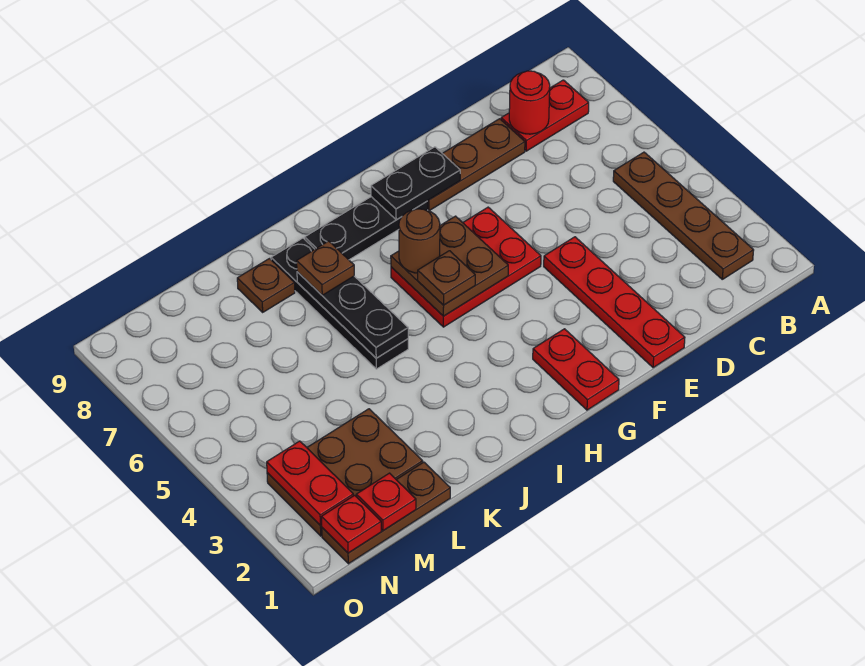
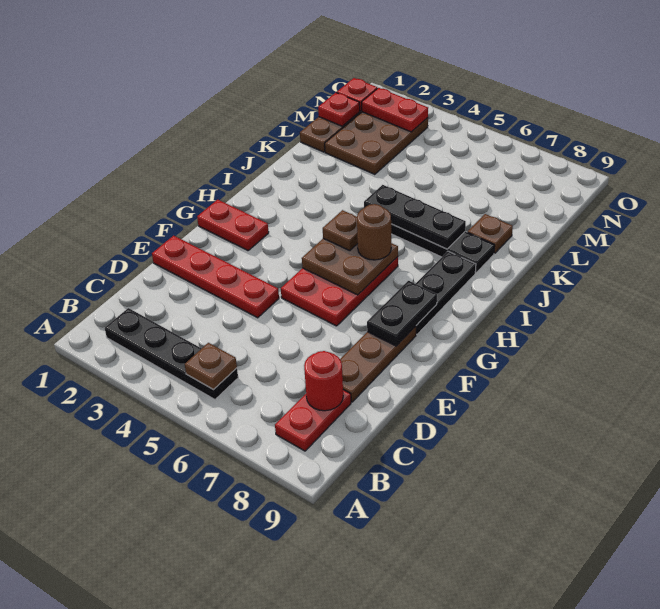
brown plate B2:B5 level 1 -> black plate B2:B5 level 1
brown plate J7 level 3 -> brown plate B5 level 2

